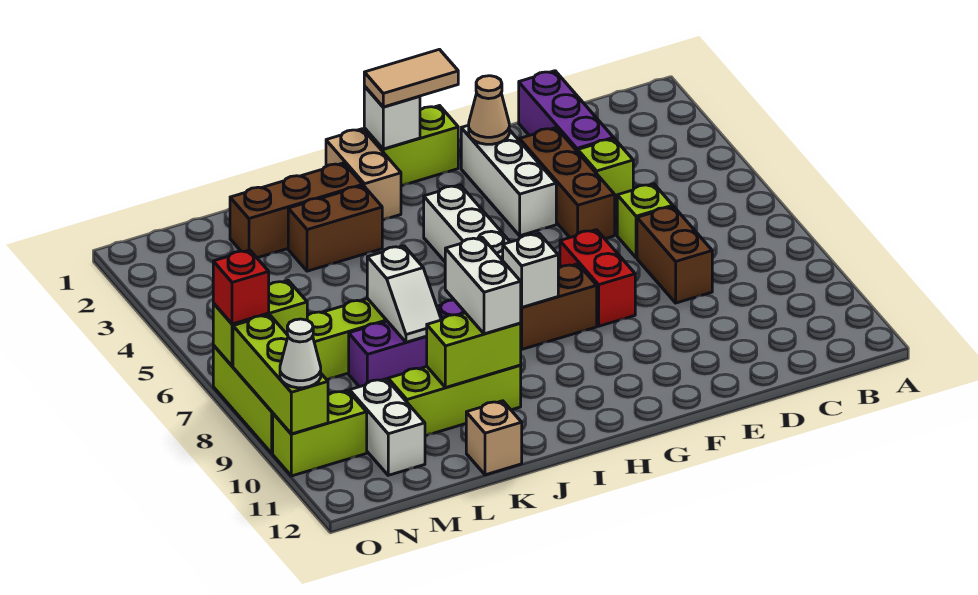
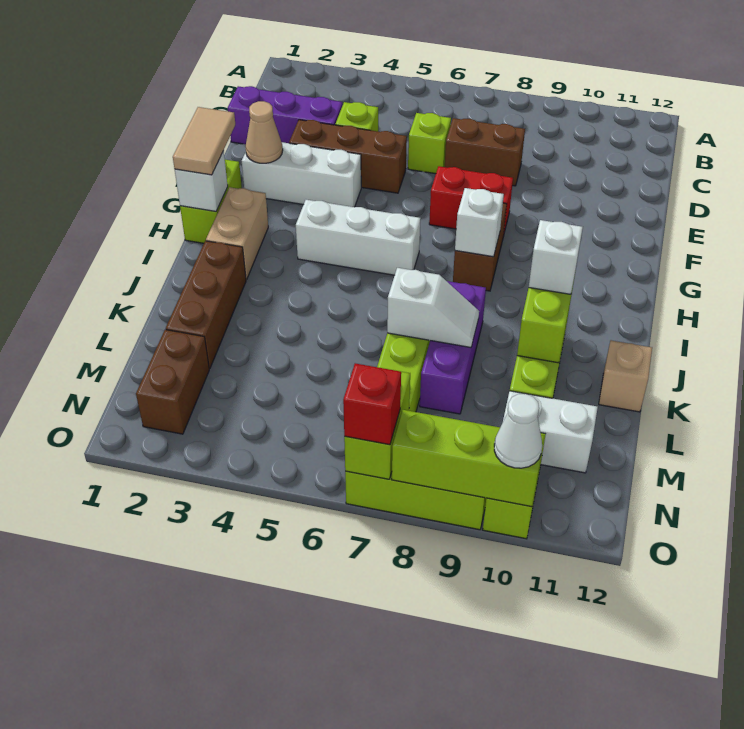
tan brick I1:I2 level 1 -> tan brick H2:I2 level 1
brown brick J3:K3 level 1 -> brown brick M2:N2 level 1
white brick J9:J10 level 3 -> white brick J10 level 3

